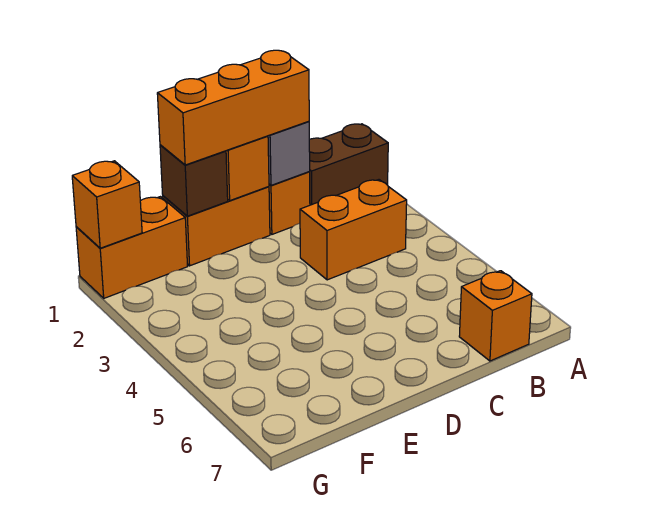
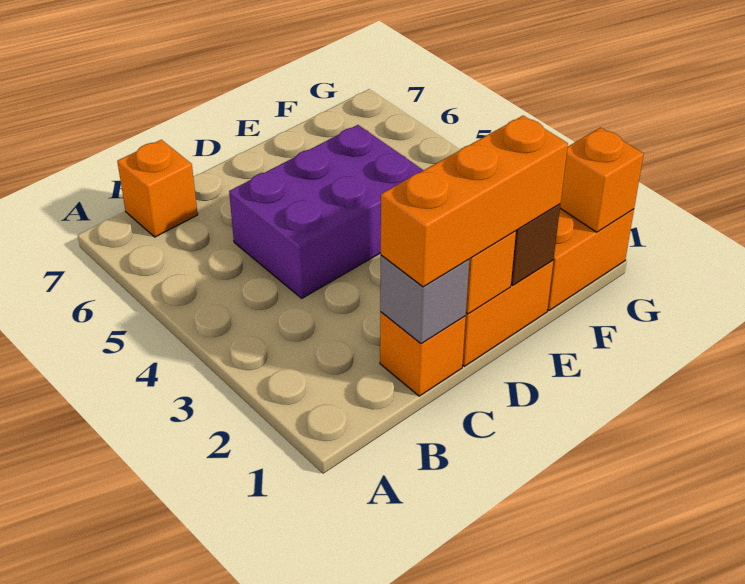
brown brick A1:B1 level 1 -> none
orange brick B3:C3 level 1 -> none
none -> purple brick C4:E5 level 1

